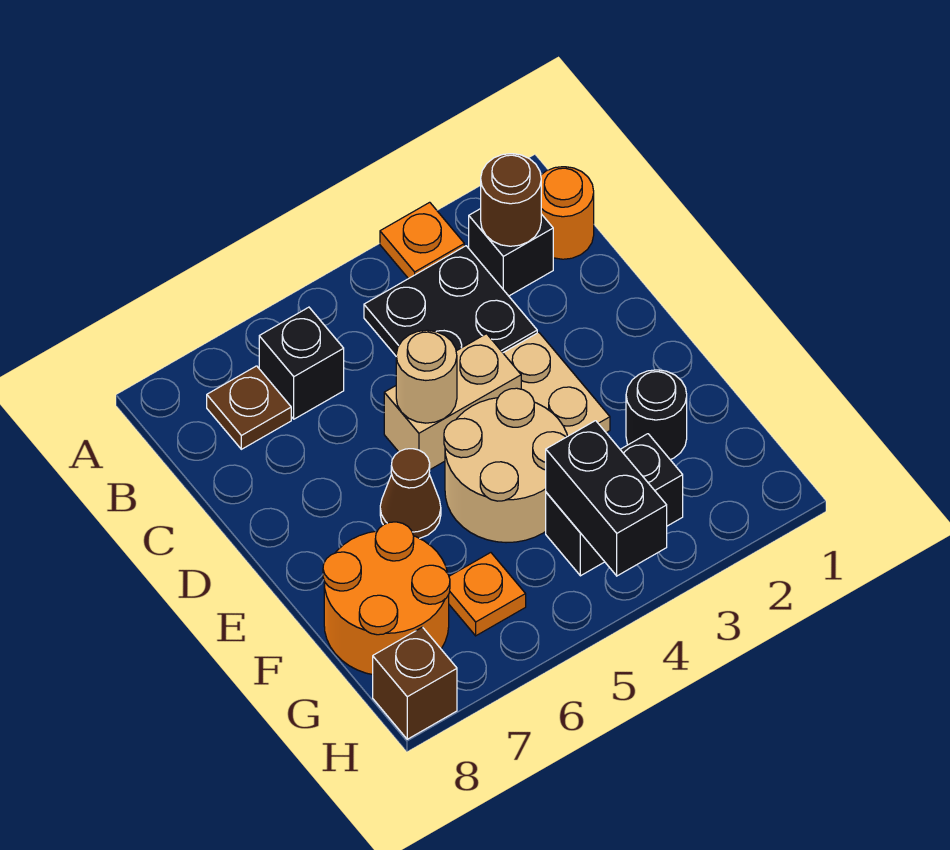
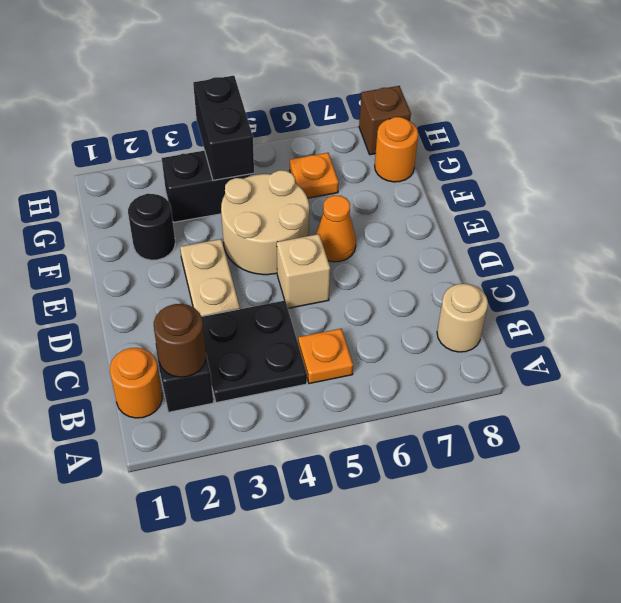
orange plate A3 level 1 -> orange plate B5 level 1
black brick B6 level 1 -> none
brown plate B7 level 1 -> none
tan brick D4:D5 level 1 -> tan brick D5 level 1
tan round brick D5 level 2 -> tan round brick B8 level 1
brown cone E6 level 1 -> orange cone E6 level 1
orange round brick F7:G8 level 1 -> orange round brick G8 level 1

